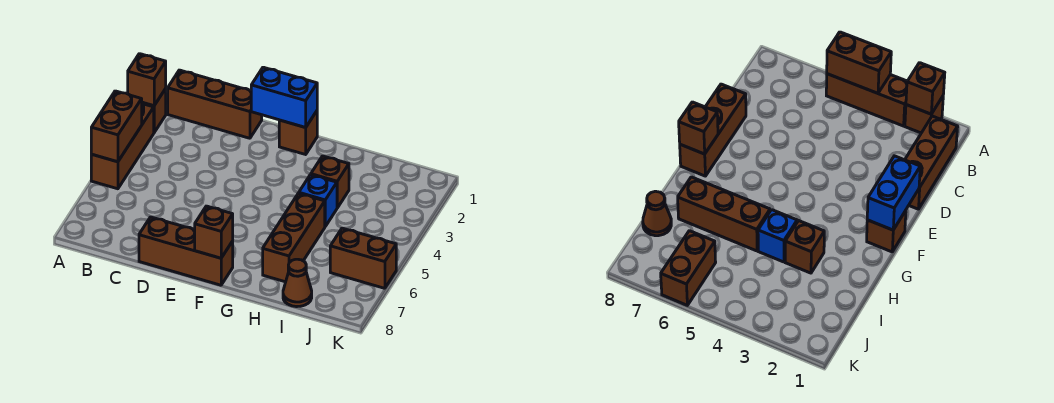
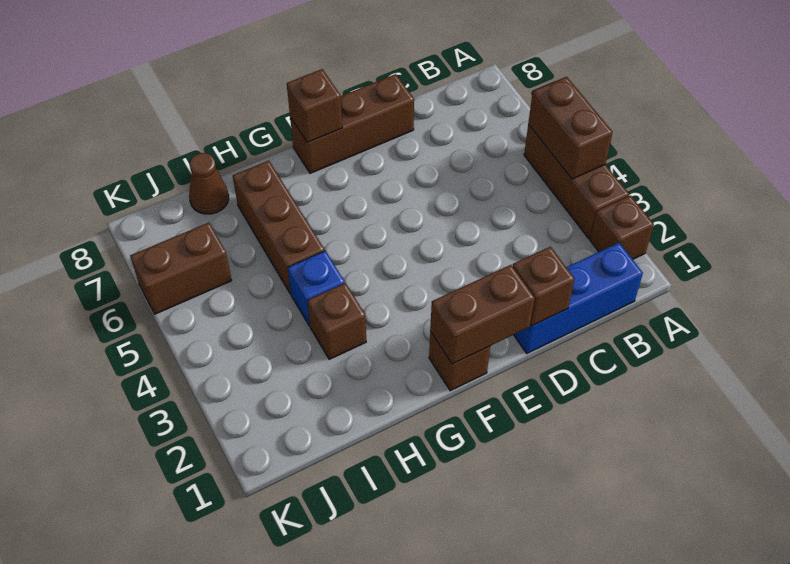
brown brick A2 level 2 -> brown brick D1 level 2
brown brick B1:D1 level 1 -> blue brick B1:D1 level 1
blue brick E1:F1 level 2 -> brown brick E1:F1 level 2

